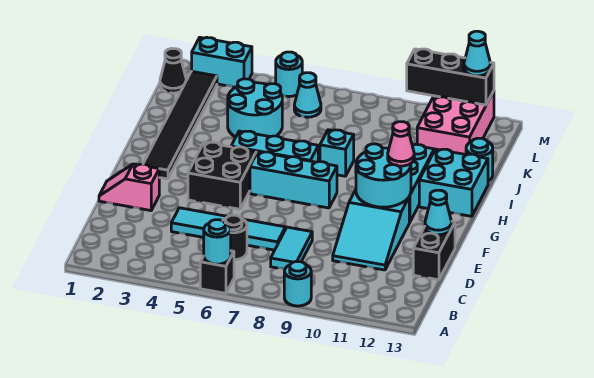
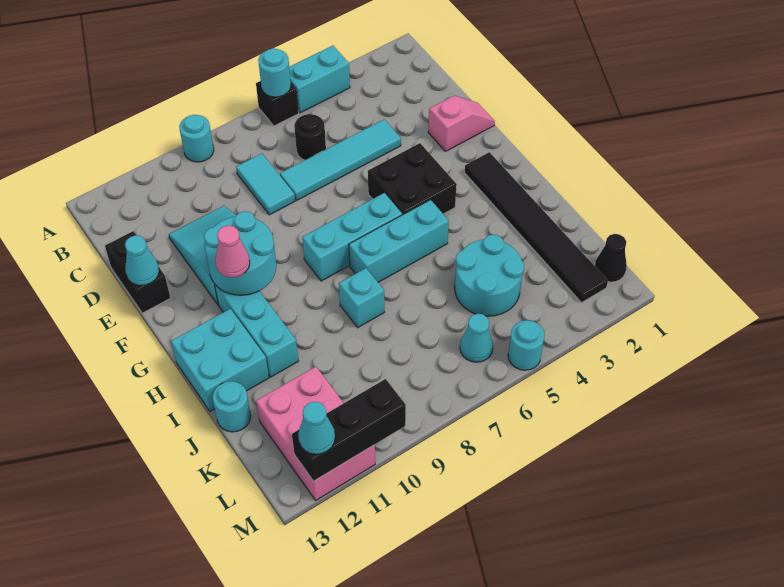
cyan brick M2:M3 level 1 -> cyan brick A4:A5 level 1

